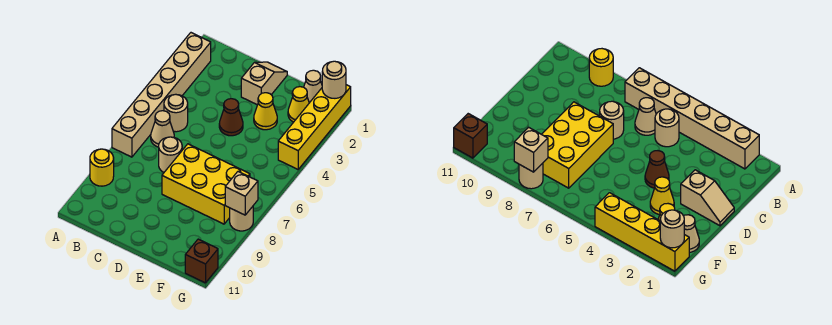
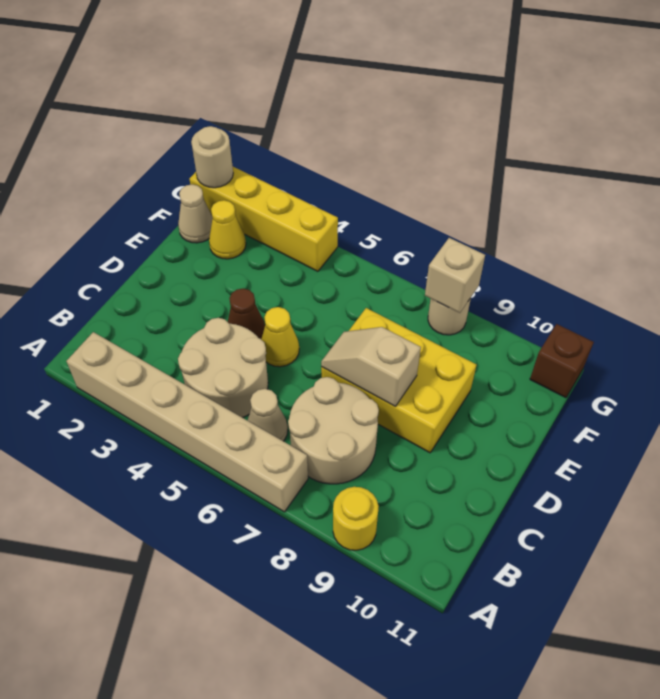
tan round brick B5 level 1 -> tan round brick B4:C5 level 1
tan round brick C7 level 1 -> tan round brick B7:C8 level 1
tan slope D1:D2 level 1 top 2 -> tan slope D7:D8 level 2 top 8
yellow brick D7:F8 level 1 -> yellow brick D7:E9 level 1
yellow cone E3 level 1 -> yellow cone D5 level 1

